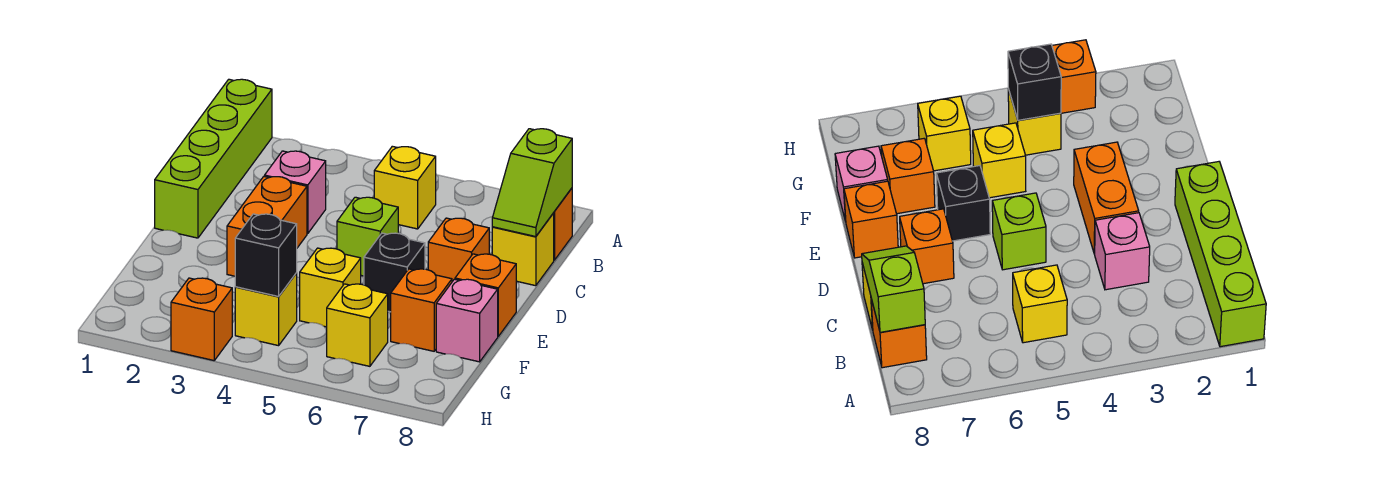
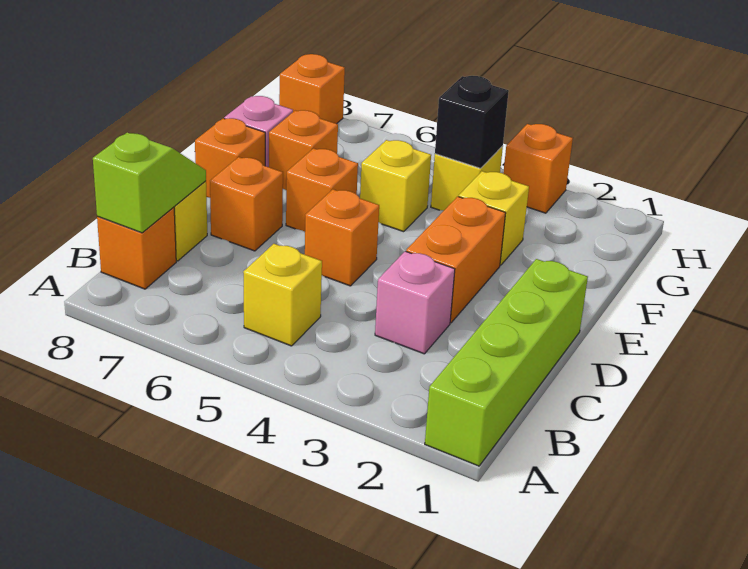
lime brick D5 level 1 -> orange brick D5 level 1
black brick E6 level 1 -> orange brick E6 level 1
yellow brick G6 level 1 -> yellow brick F3 level 1
none -> orange brick H8 level 1

